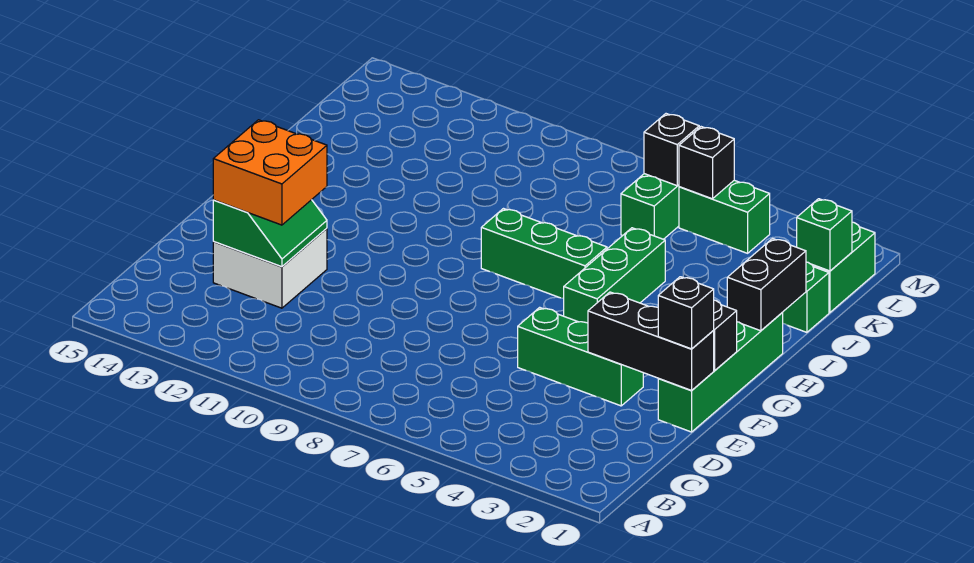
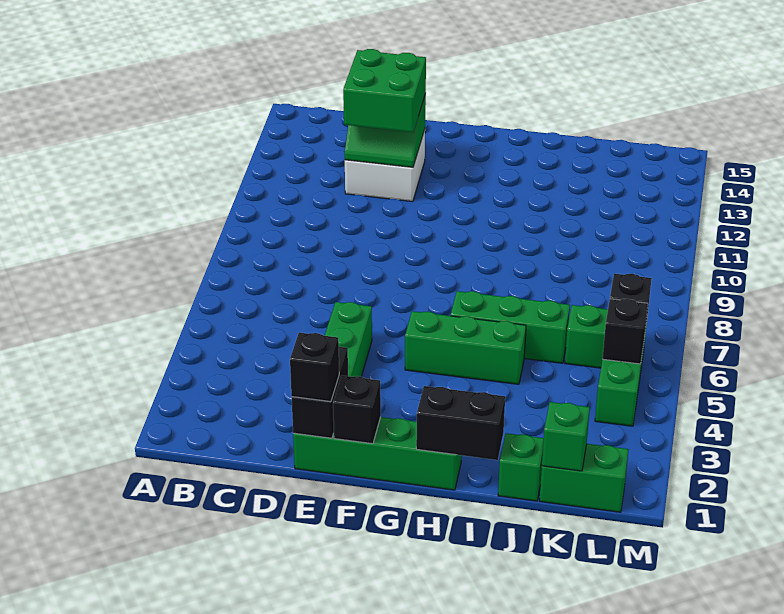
orange brick D12:E13 level 3 -> green brick D12:E13 level 3
black brick E1:E3 level 2 -> black brick E1:E2 level 2
green brick H6:H8 level 1 -> green brick H6:J6 level 1

